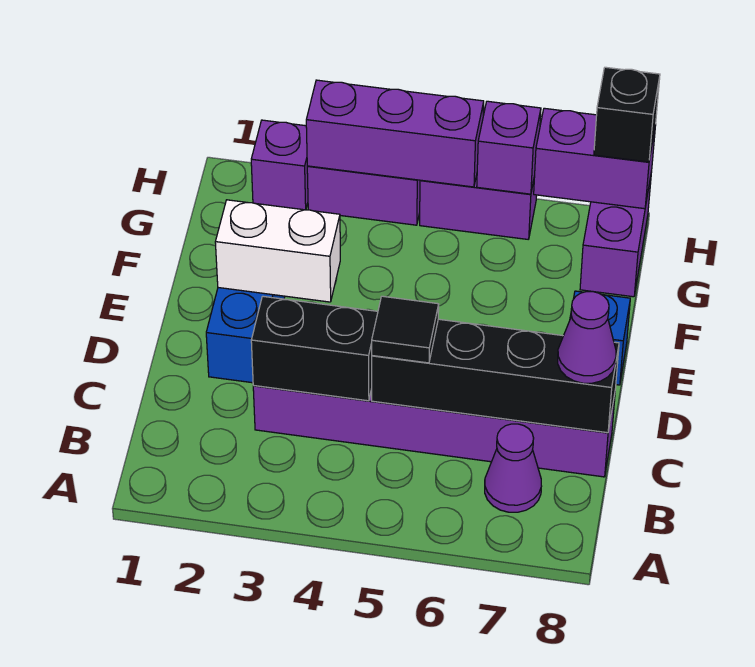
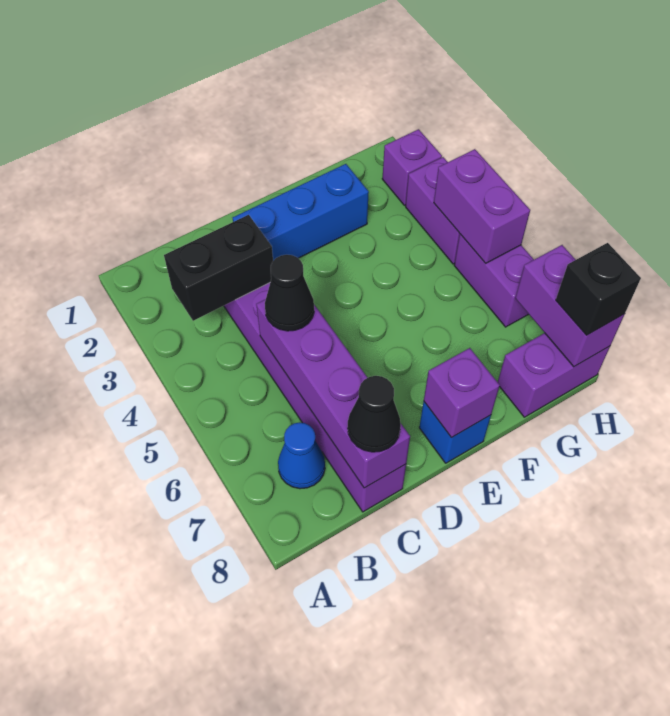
purple cone B7 level 1 -> blue cone B7 level 1
black brick C3:C4 level 2 -> black brick B3:C3 level 2
black brick C5:C8 level 2 -> purple brick C5:C8 level 2
black tile C5 level 3 -> black cone C5 level 3
purple cone C8 level 3 -> black cone C8 level 3
white brick E2:E3 level 2 -> none
purple brick H3:H5 level 2 -> purple brick H4:H5 level 2
purple brick H6 level 2 -> purple brick E8 level 2

